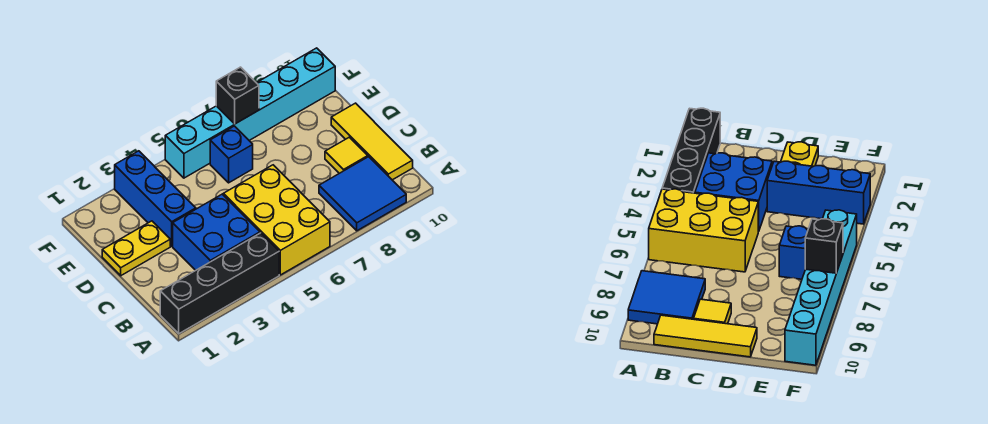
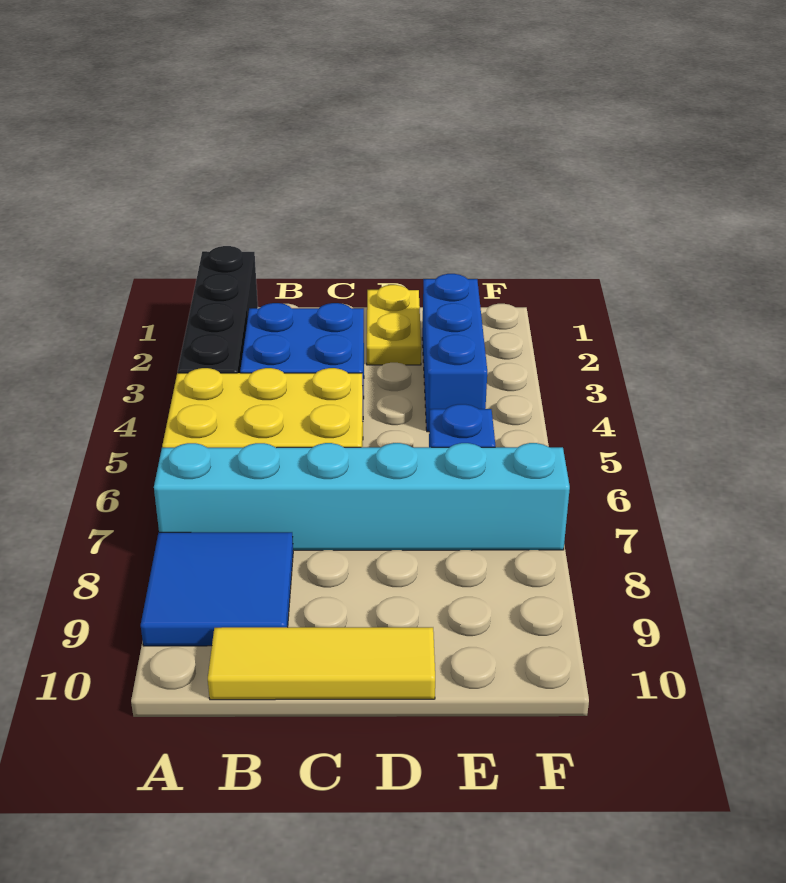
yellow tile C9 level 1 -> none
blue brick D3:F3 level 1 -> blue brick E2:E4 level 1
cyan brick F5:F10 level 1 -> cyan brick A7:F7 level 1
black brick F7 level 2 -> none

